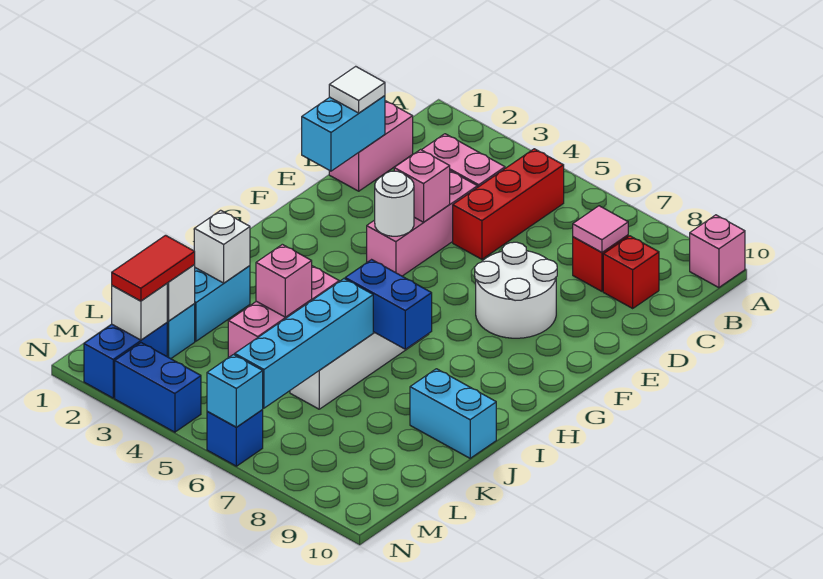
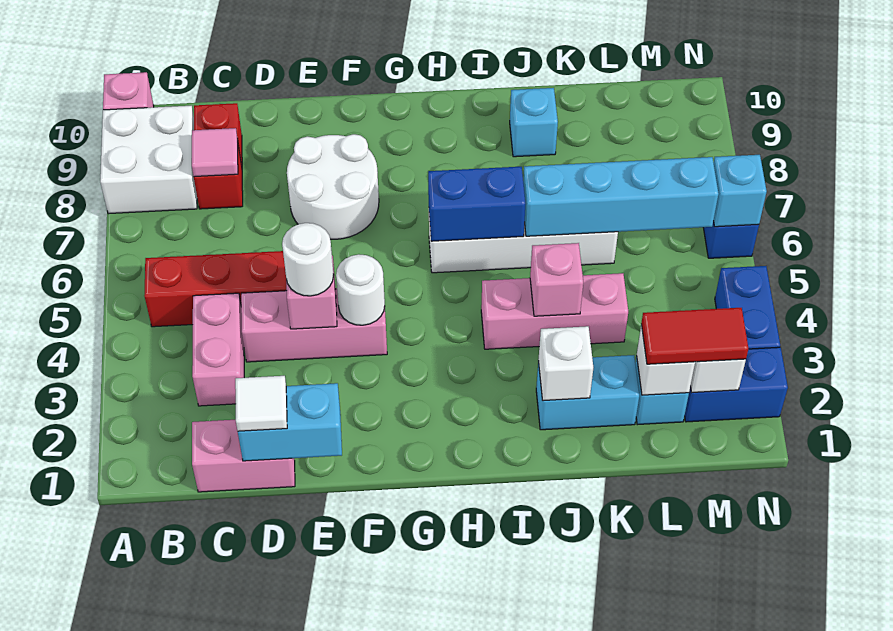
none -> white brick A8:B9 level 1
none -> white round brick E4 level 3
blue brick I6:I7 level 2 -> blue brick H6:I6 level 2
cyan brick J9:J10 level 1 -> cyan brick J9 level 1

